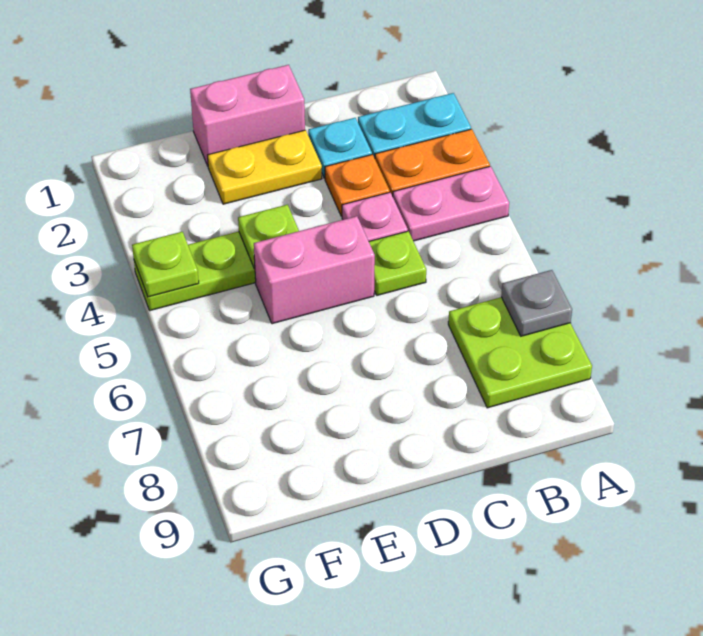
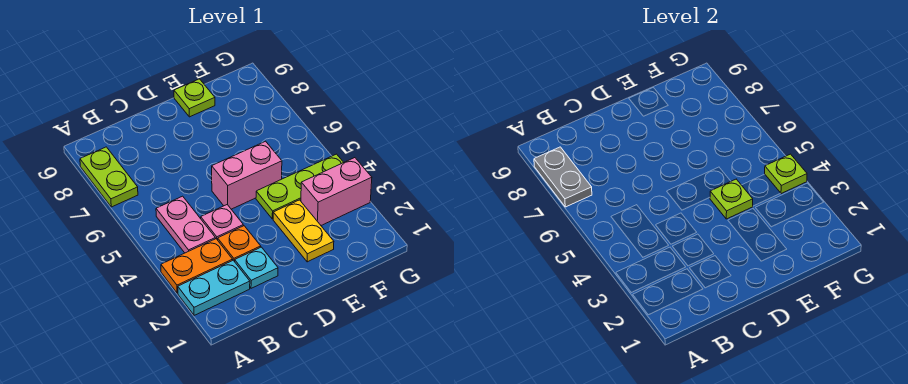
pink plate A4:B4 level 1 -> pink plate B4:B5 level 1
lime plate A7:B8 level 1 -> lime plate A7:A8 level 1
grey plate A7 level 2 -> grey plate A7:A8 level 2
lime plate C5 level 1 -> lime plate E9 level 1
pink brick D1:E1 level 1 -> pink brick F3:G3 level 1
yellow plate D2:E2 level 1 -> yellow plate E2:E3 level 1

